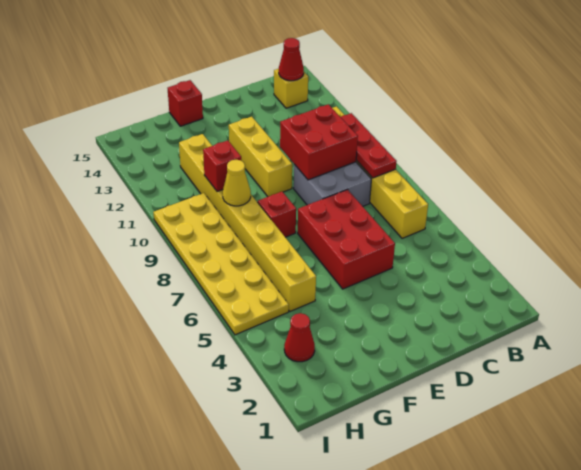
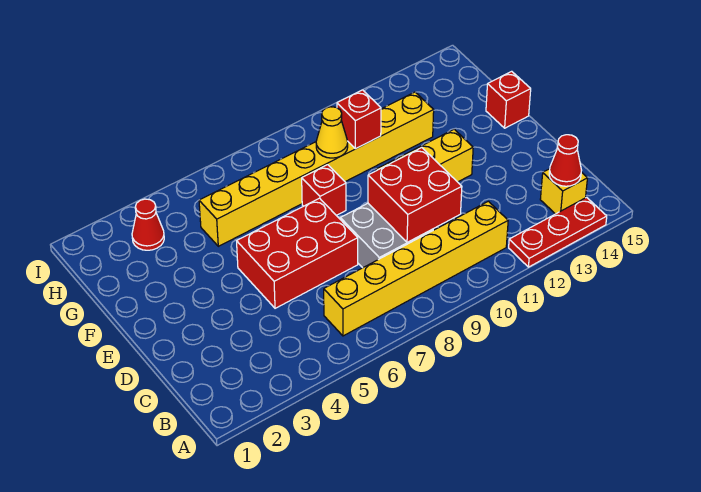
red plate B8:B10 level 2 -> red plate A12:A14 level 1
yellow plate H5:I10 level 1 -> none

